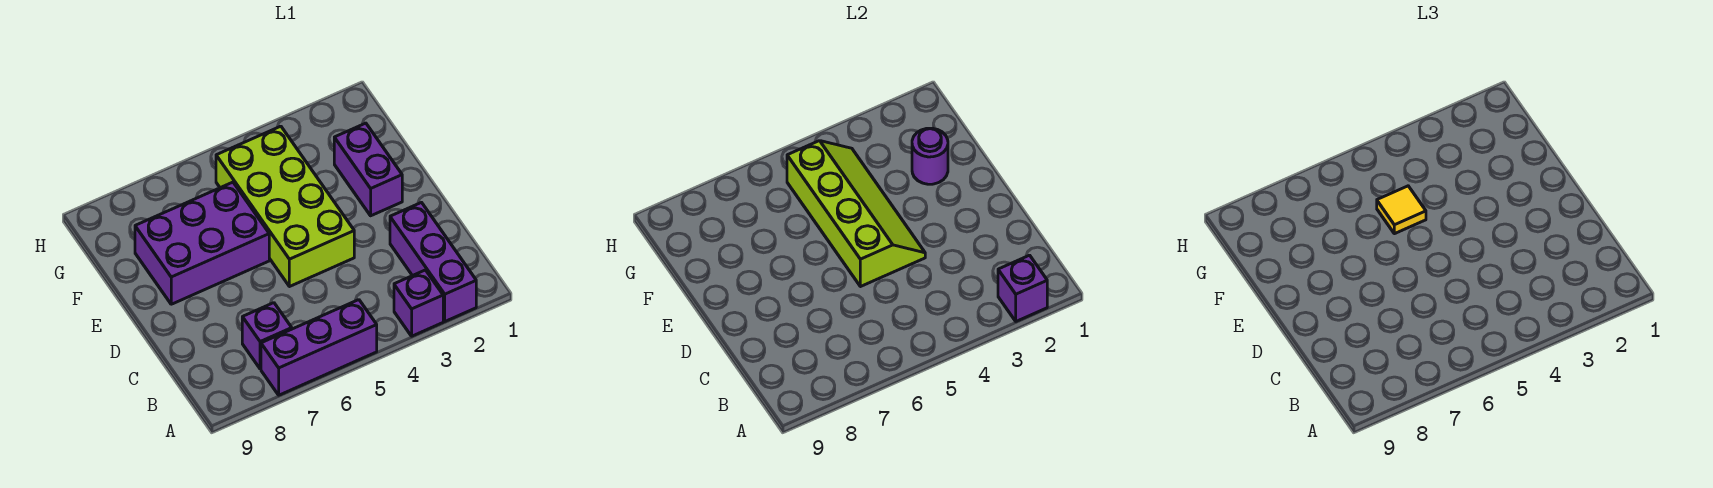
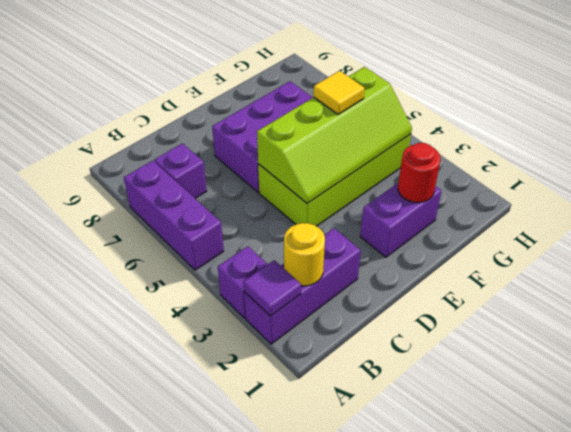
purple brick A2 level 2 -> purple tile A2 level 2
none -> yellow round brick B2 level 2
purple brick E6:F8 level 1 -> purple brick D6:F7 level 1
purple round brick F2 level 2 -> red round brick F2 level 2

